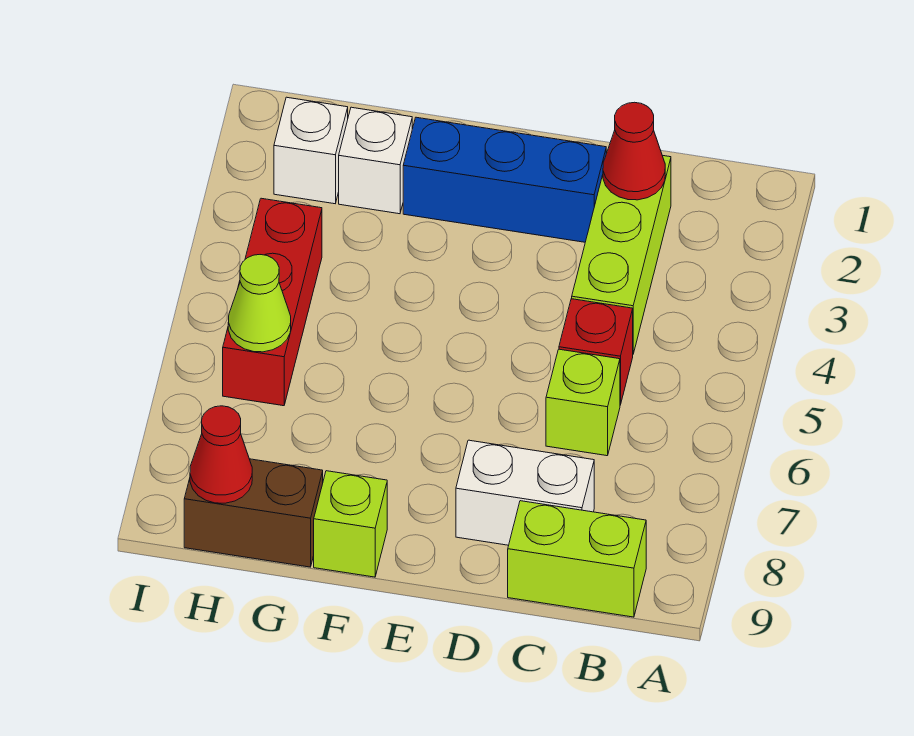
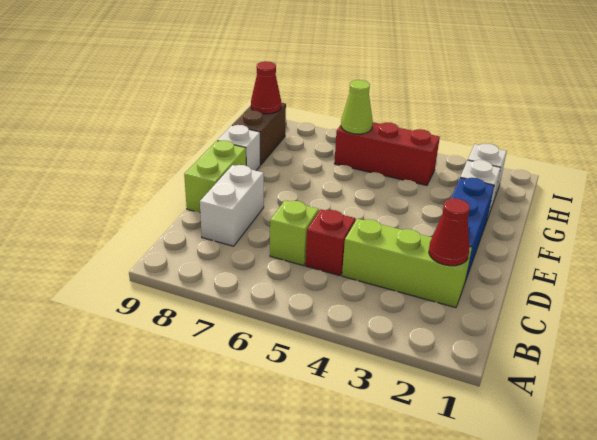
lime brick B9:C9 level 1 -> lime brick D9:E9 level 1
lime brick F9 level 1 -> white brick F9 level 1

